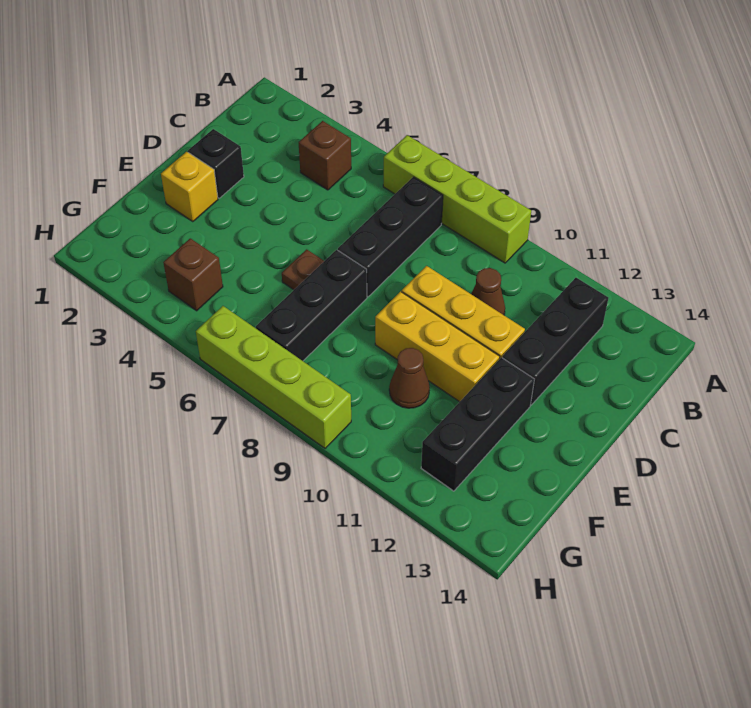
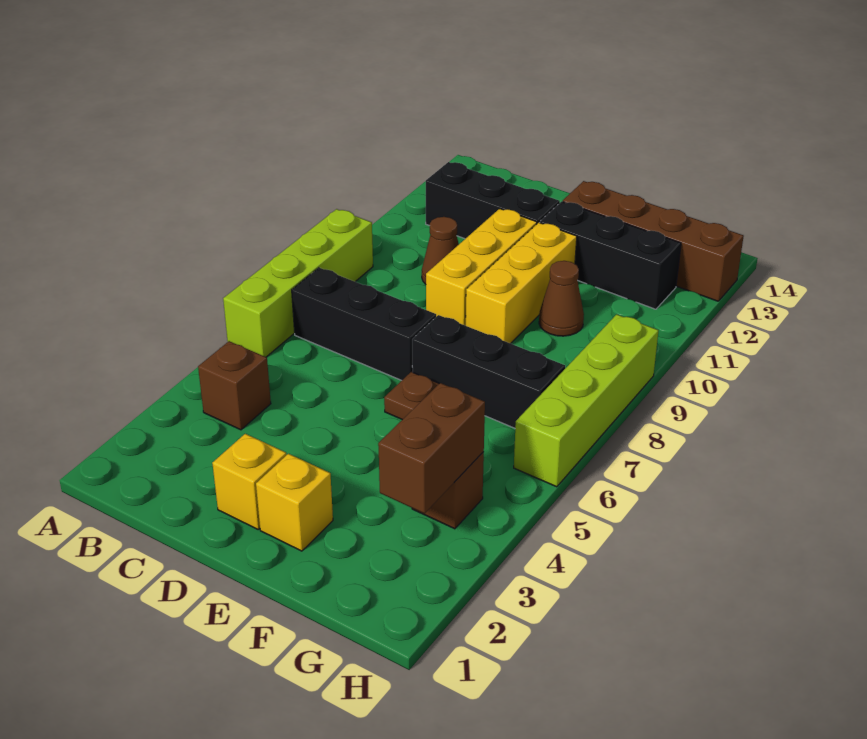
black brick D2 level 1 -> yellow brick D2 level 1
none -> brown brick E13:H13 level 1
none -> brown brick G3:G4 level 2

